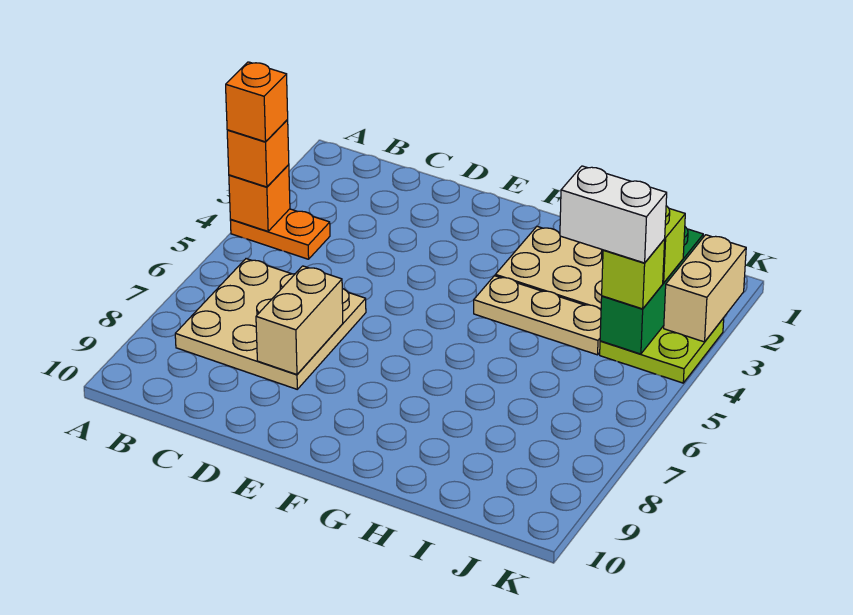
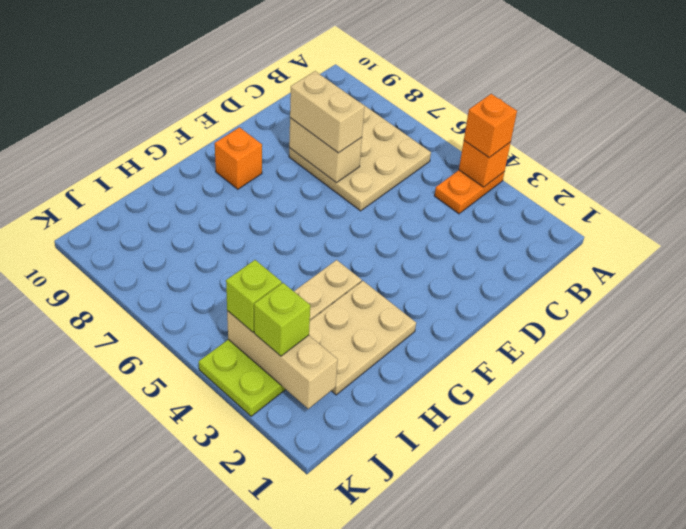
orange brick A4 level 4 -> orange brick F9 level 1
white brick I4:J4 level 4 -> none
green brick J2:J4 level 2 -> tan brick J2:J4 level 2
tan brick K2:K3 level 2 -> tan brick D7:D8 level 3

